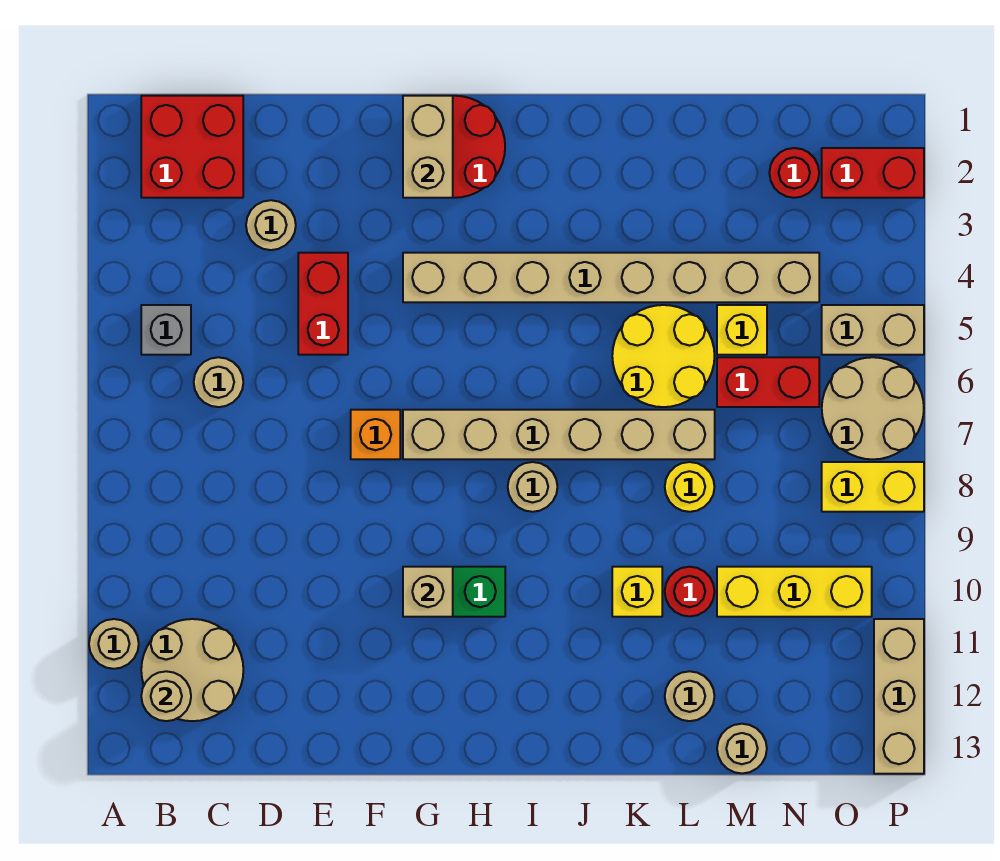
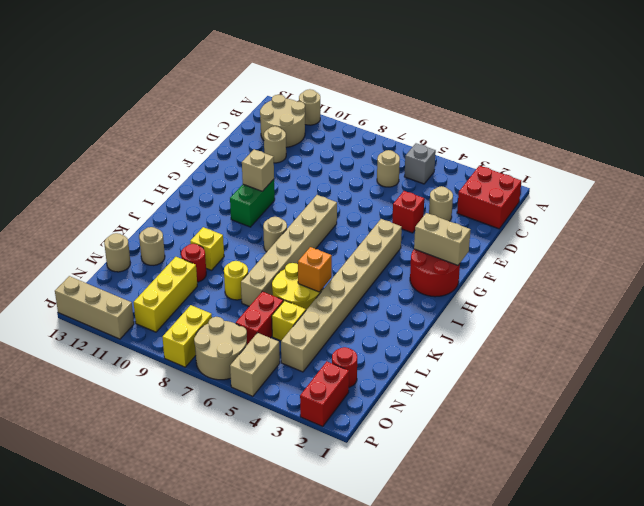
tan round brick B12 level 2 -> tan round brick D11 level 1
red brick E4:E5 level 1 -> red brick E4 level 1
orange brick F7 level 1 -> orange brick K5 level 2

